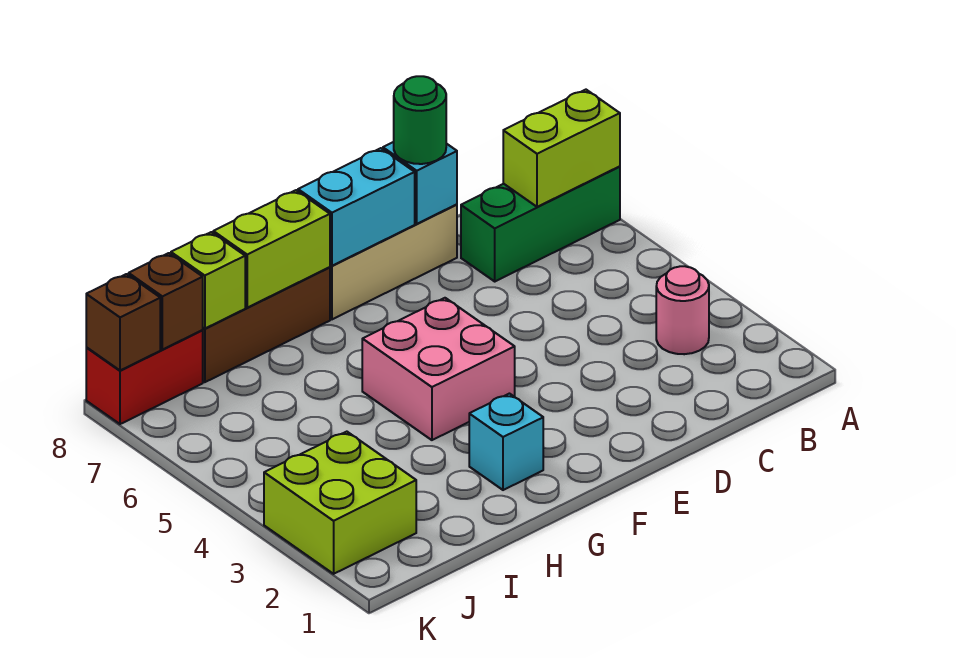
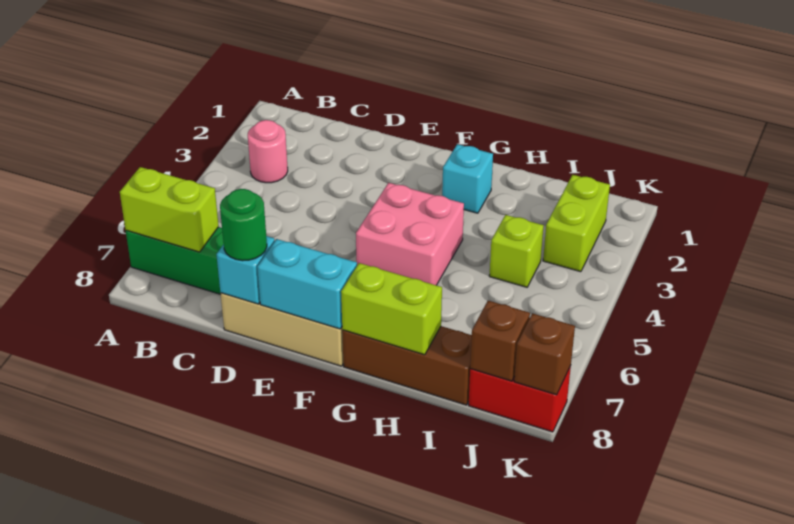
lime brick I8 level 2 -> lime brick I4 level 1
lime brick J2:K3 level 1 -> lime brick J2:J3 level 1

